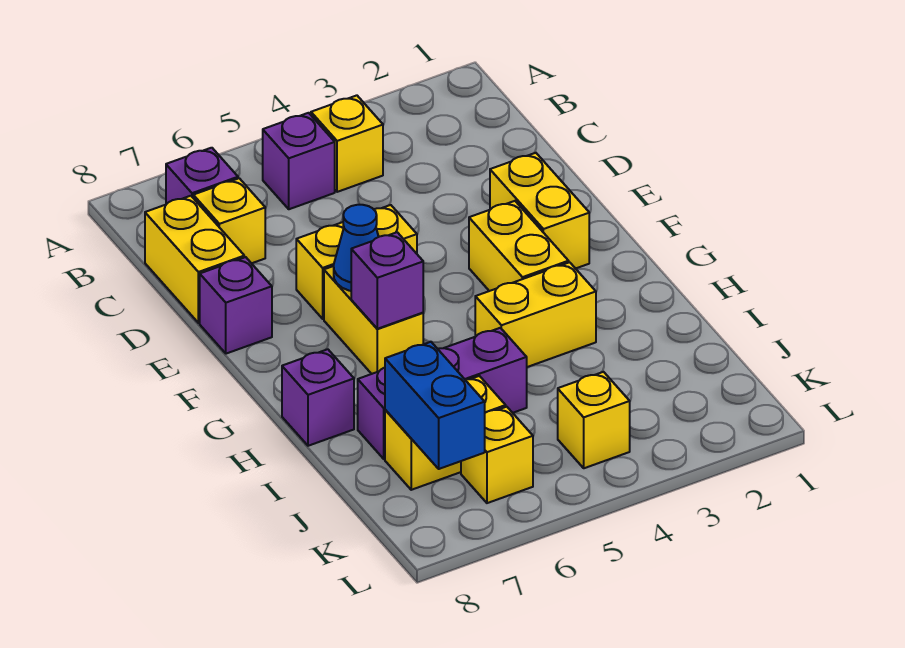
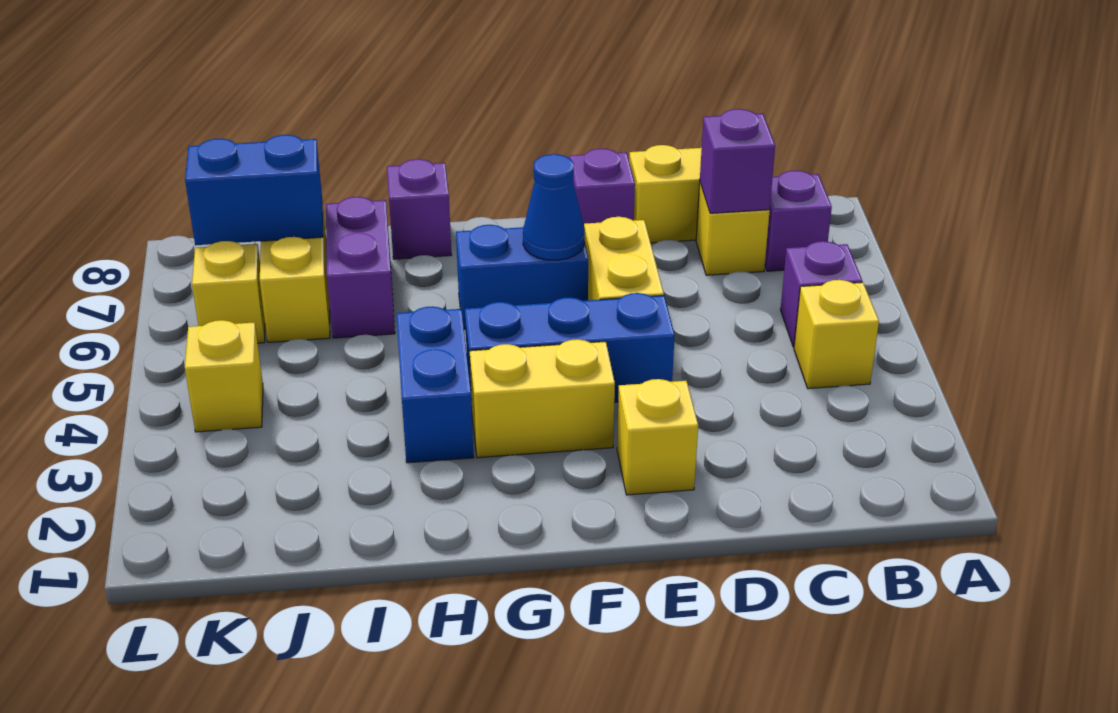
yellow brick E2:F2 level 1 -> yellow brick E2 level 1
none -> blue brick E4:G4 level 1
yellow brick F6:G6 level 1 -> blue brick F6:G6 level 1
purple brick G6 level 2 -> purple brick C7 level 2
yellow brick H3:H4 level 1 -> blue brick H3:H4 level 1
purple brick I5:I7 level 1 -> purple brick I6:I7 level 1

